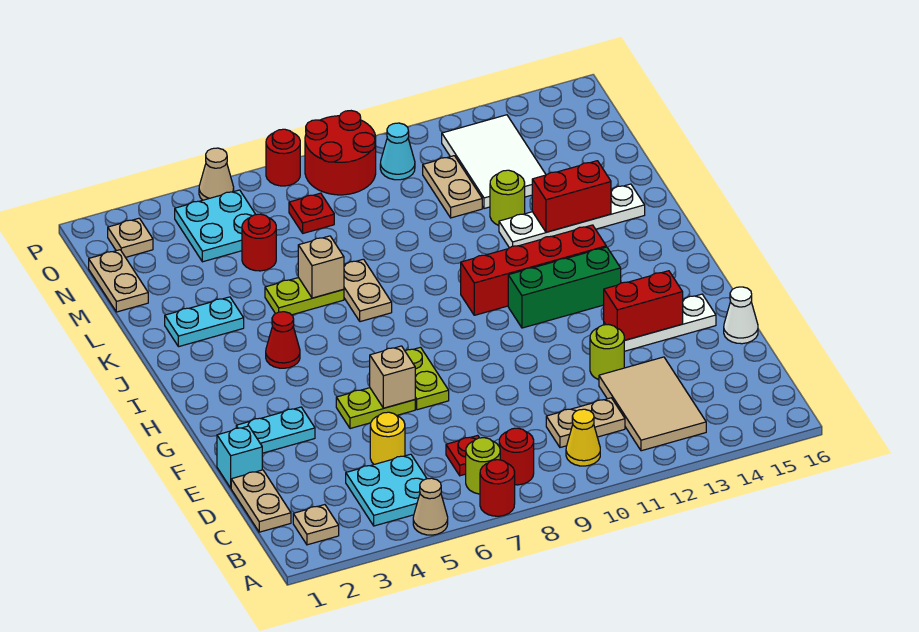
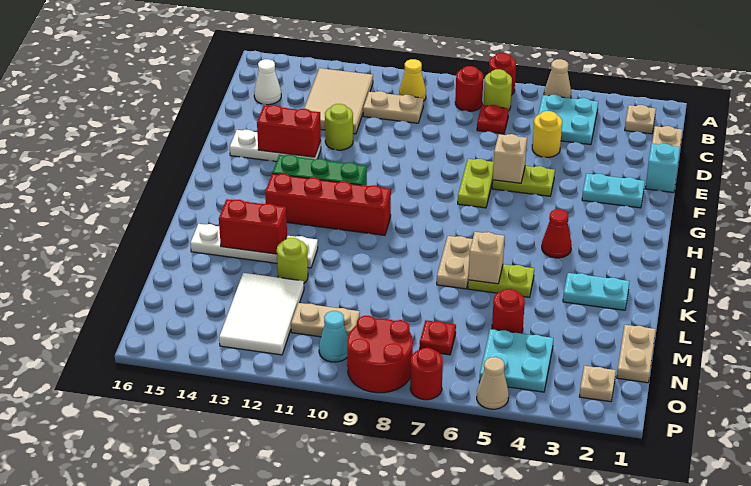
white cone E16 level 1 -> white cone C15 level 1
tan plate M11:N11 level 1 -> tan plate N10:N11 level 1

